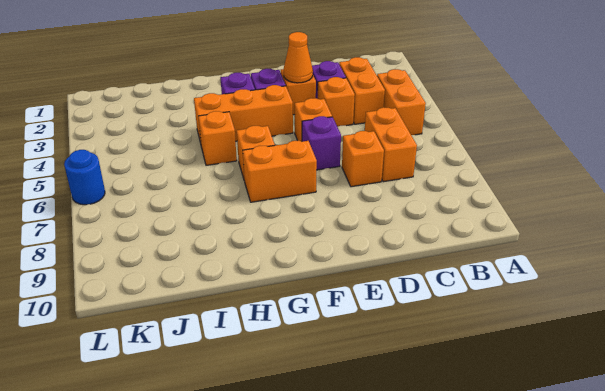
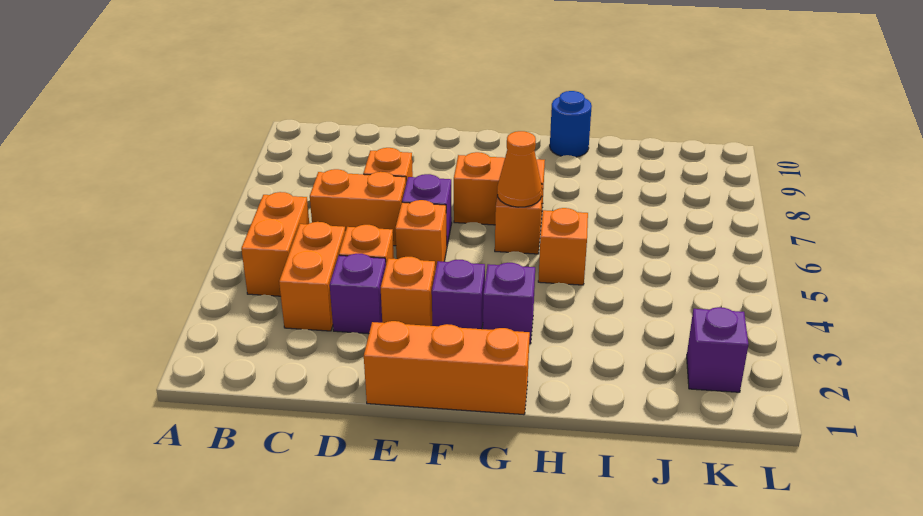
orange brick C6:C7 level 1 -> orange brick C6:D6 level 1
orange cone E3 level 2 -> orange cone G6 level 2
orange brick F4:H4 level 1 -> orange brick E1:G1 level 1
none -> purple brick K2 level 1
blue round brick L6 level 1 -> blue round brick H10 level 1

